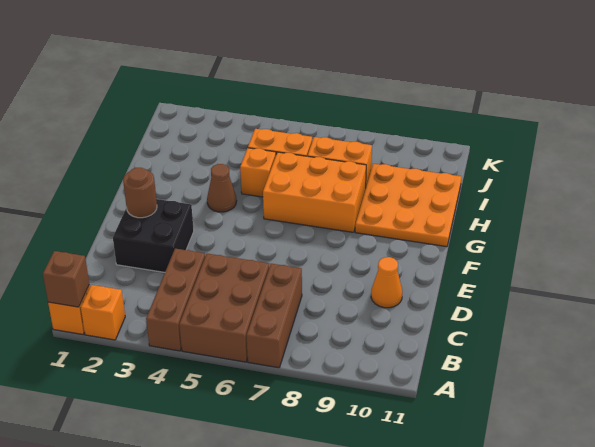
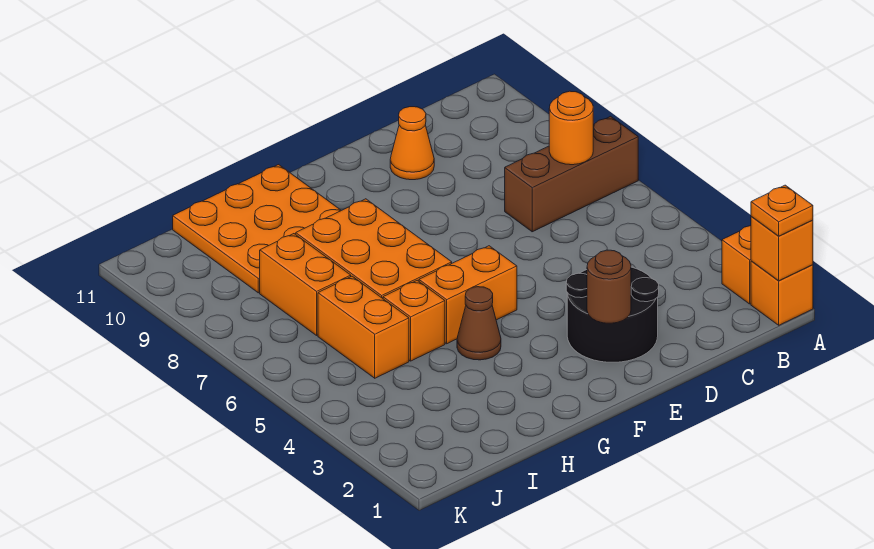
brown brick A1 level 2 -> orange brick A1 level 2
none -> orange plate A1 level 3
brown brick A4:C4 level 1 -> none
brown brick A5:C6 level 1 -> none
none -> orange round brick B7 level 2
black brick D2:E3 level 1 -> black round brick D2:E3 level 1
none -> orange brick F5:G5 level 1

